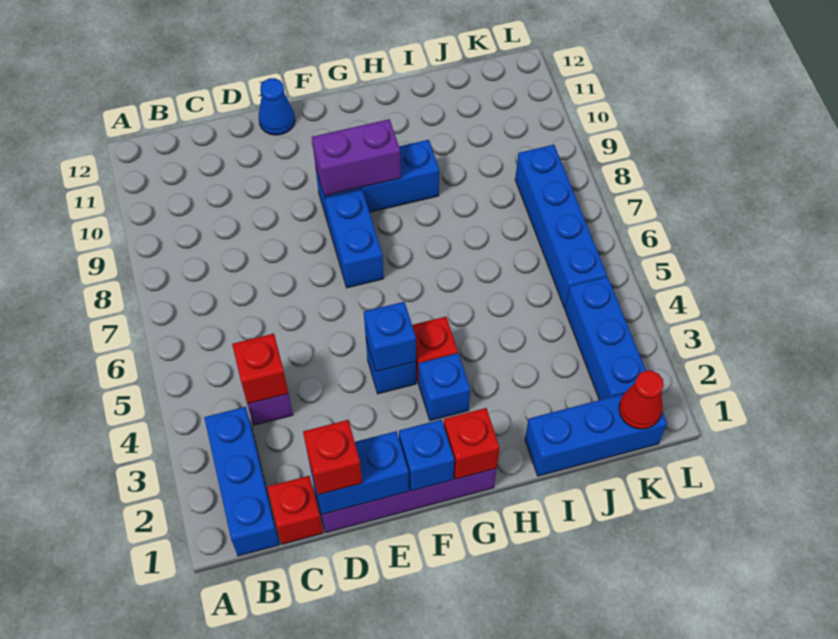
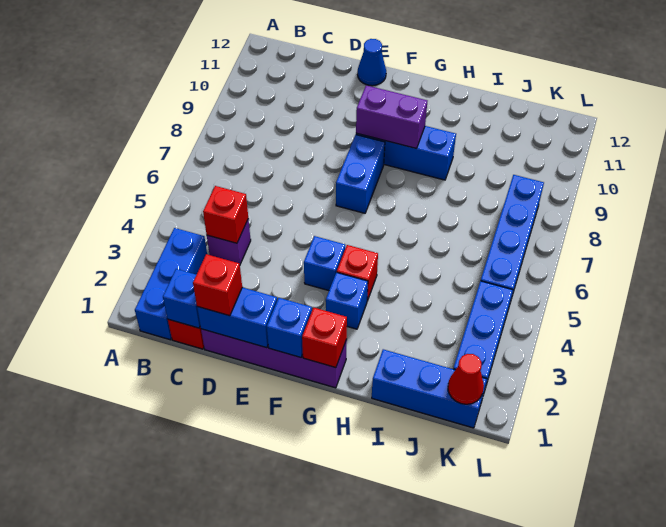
blue brick F4 level 2 -> blue brick C1 level 2

